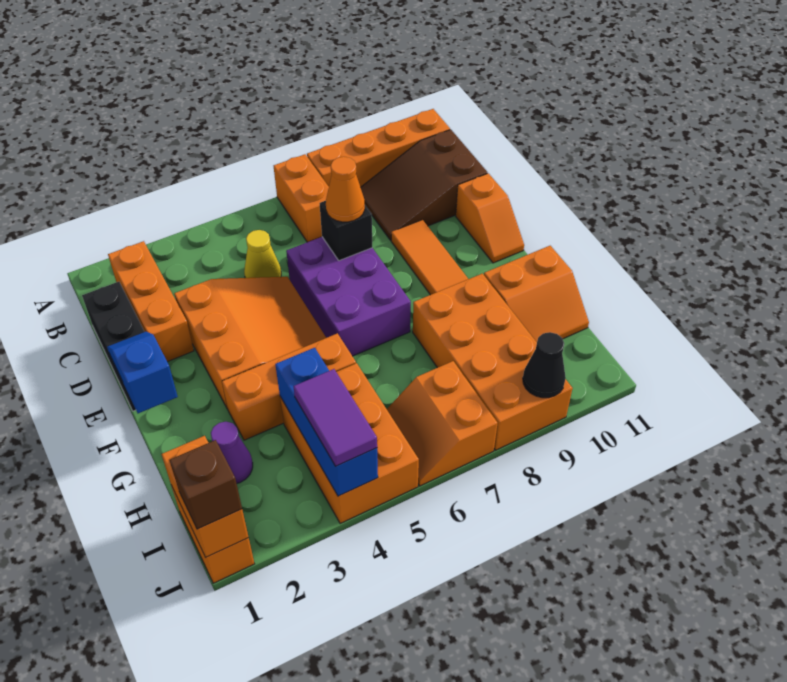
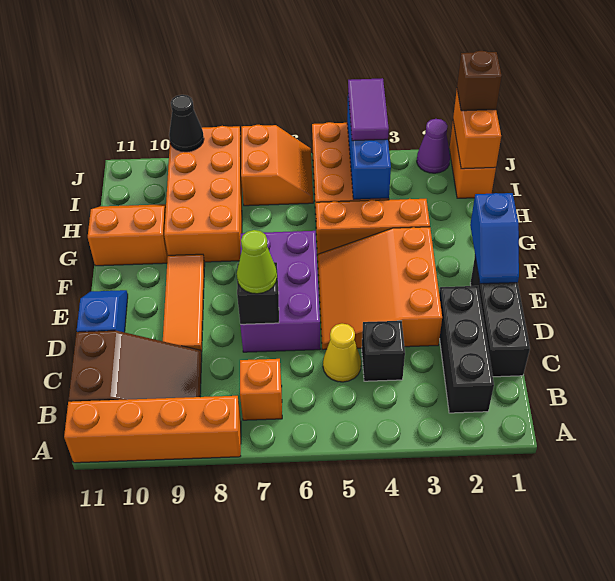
orange brick A7:B7 level 1 -> orange brick B7 level 1
orange brick B2:D2 level 1 -> black brick B2:D2 level 1
none -> black brick C4 level 1
orange cone D7 level 3 -> lime cone D7 level 3
orange slope D11:E11 level 1 top D -> blue slope D11:E11 level 1 top D
purple cone H2 level 1 -> purple cone J2 level 1

